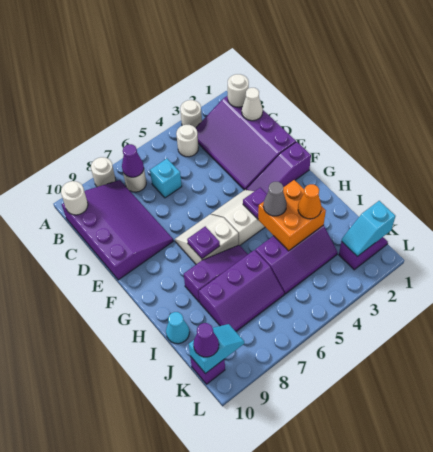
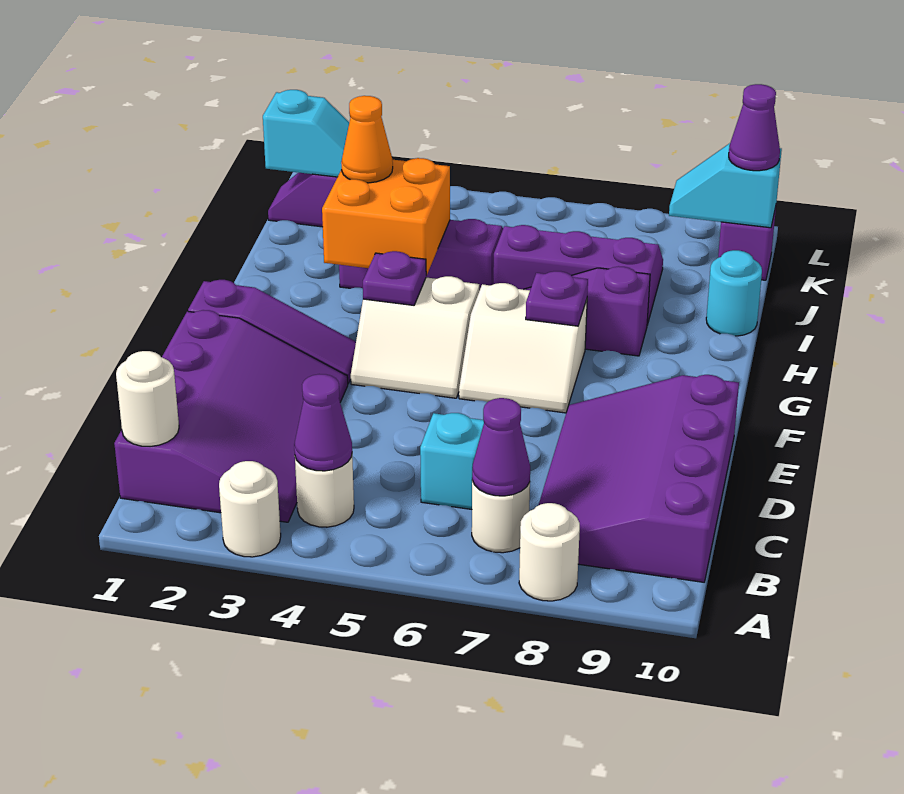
none -> purple cone B4 level 2
white round brick B10 level 2 -> none
white cone C1 level 2 -> none
grey cone H4 level 3 -> none
cyan cone I10 level 1 -> cyan round brick I10 level 1

